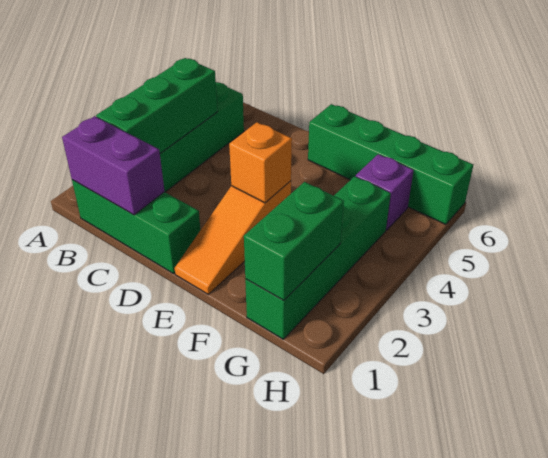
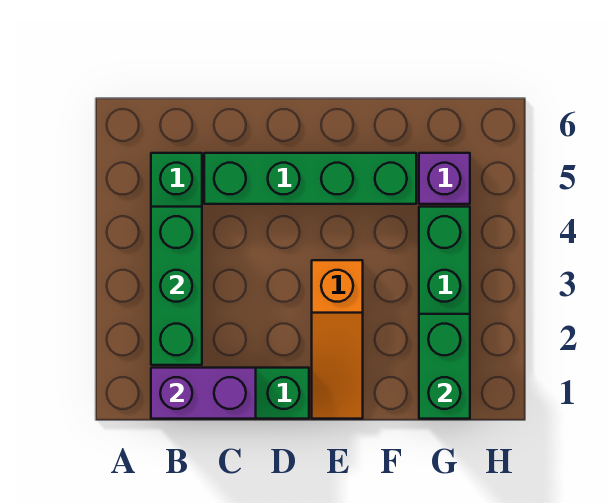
orange brick E3 level 2 -> none
green brick E6:H6 level 1 -> green brick C5:F5 level 1

